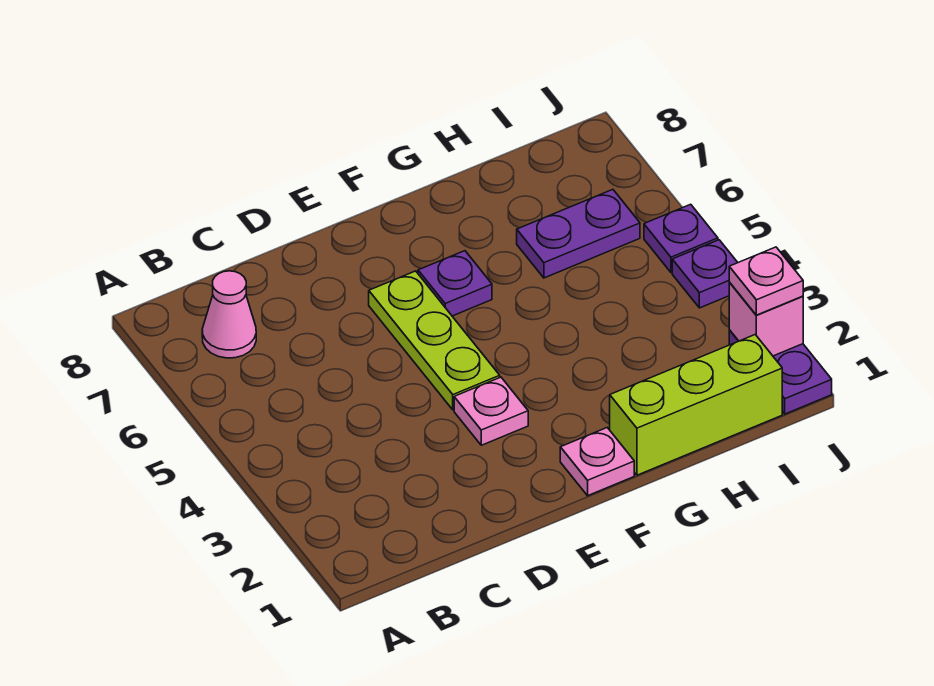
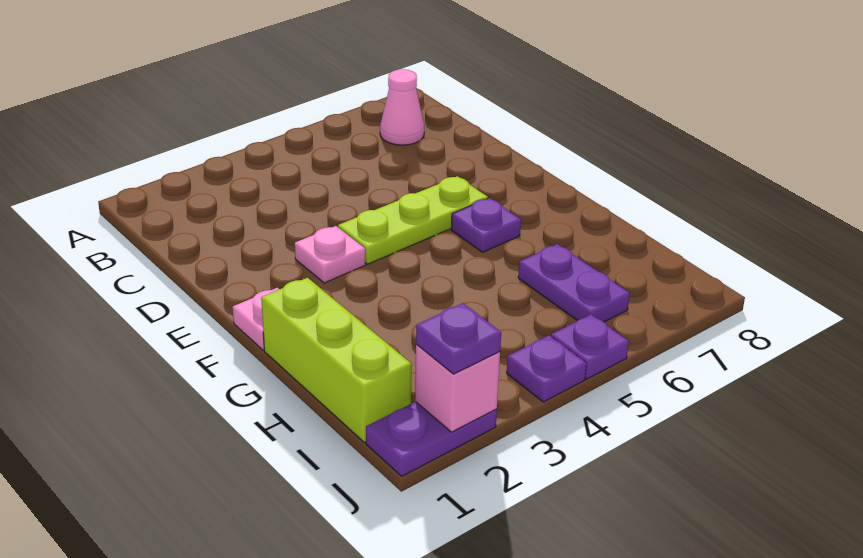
pink plate J2 level 3 -> purple plate J2 level 3

